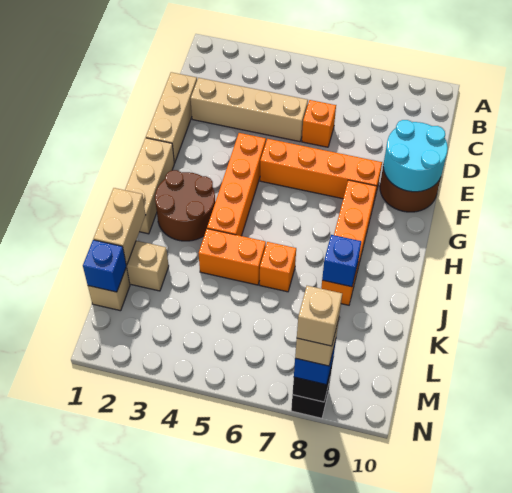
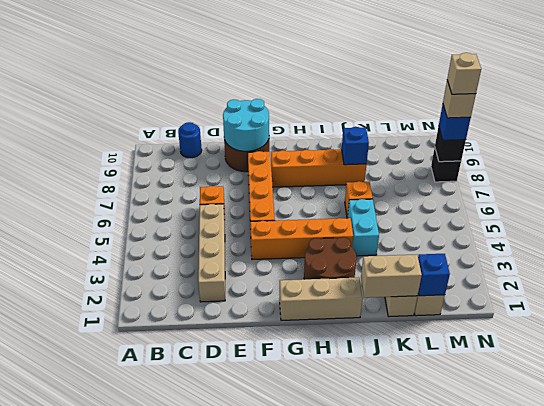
none -> blue round brick C10 level 1
tan brick D1:F1 level 1 -> none
orange brick J4:J5 level 1 -> cyan brick J4:J5 level 1

